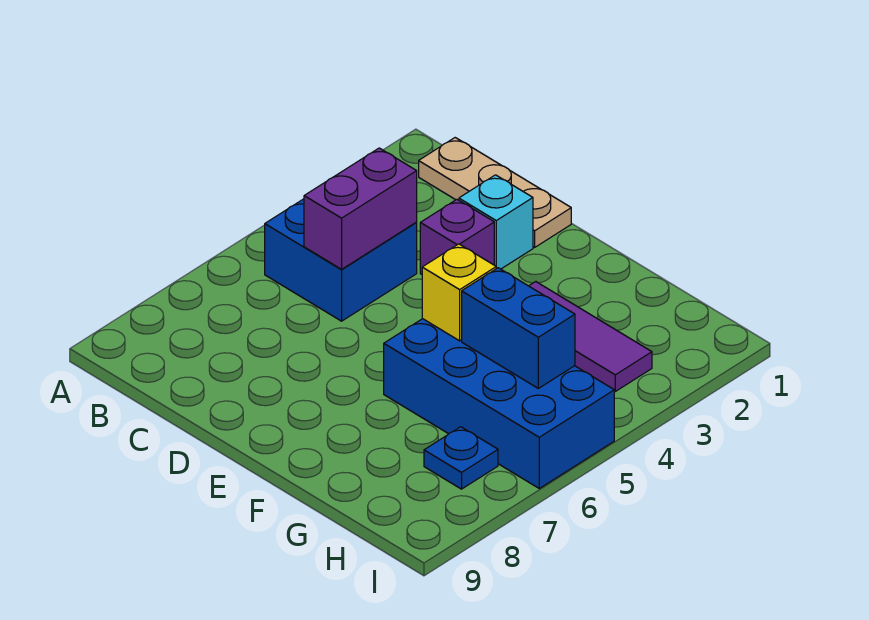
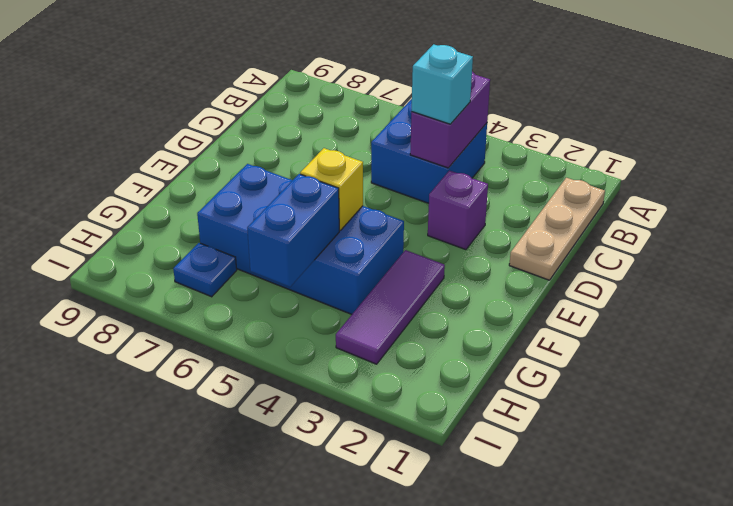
purple brick C4:C5 level 2 -> purple brick B4:C4 level 2
cyan brick D2 level 1 -> cyan brick C4 level 3
blue brick F5:I6 level 1 -> blue brick F4:G7 level 1

